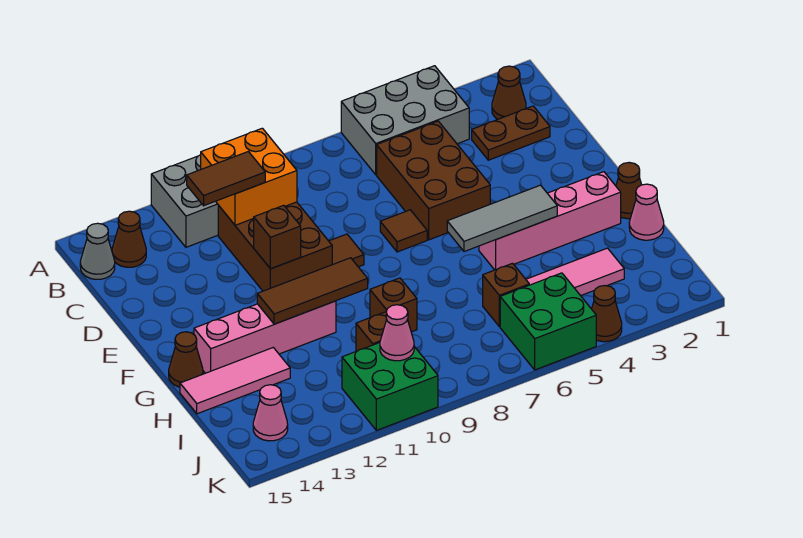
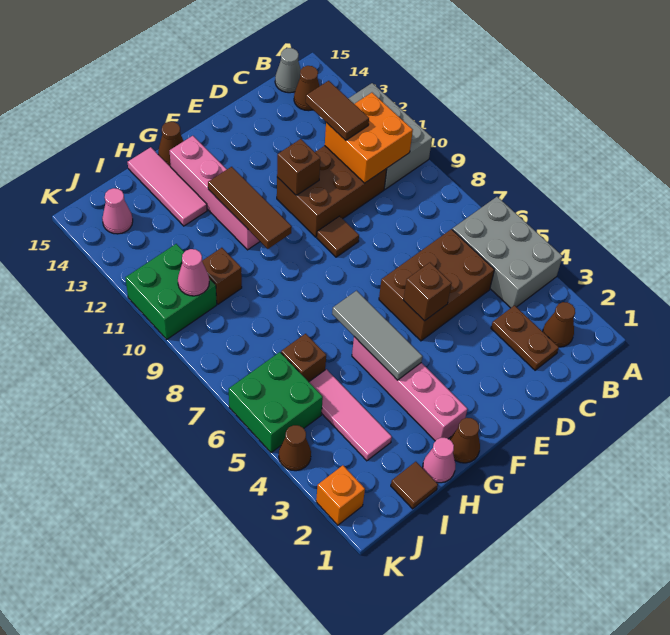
brown tile E7 level 1 -> brown tile I1 level 1
brown brick H9 level 1 -> brown brick E5 level 2
none -> orange brick K2 level 1

